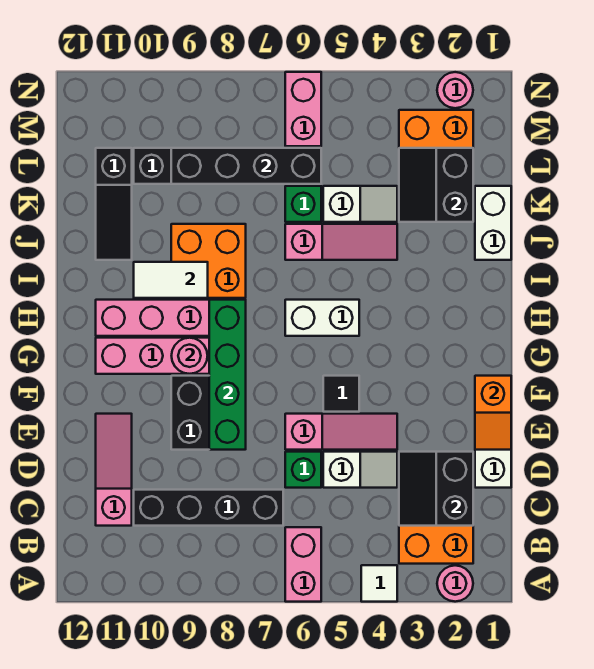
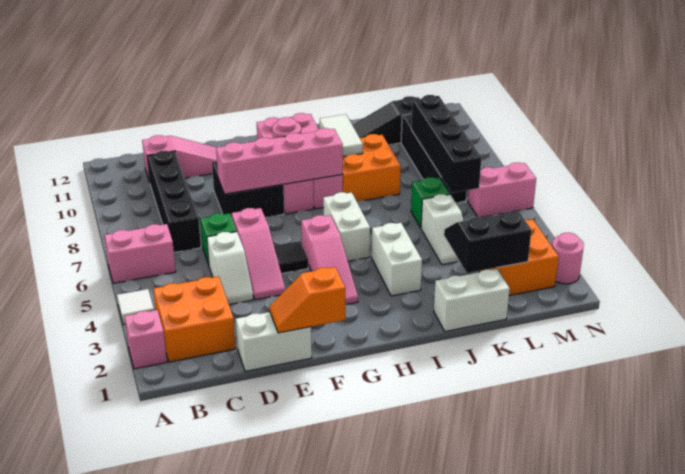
pink round brick A2 level 1 -> pink brick A2 level 1
black slope C2:D3 level 2 top 2 -> none
green brick E8:H8 level 2 -> pink brick E8:H8 level 2
none -> white brick I3:I4 level 1
pink slope J4:J6 level 1 top 6 -> pink slope G3:G5 level 1 top 5

